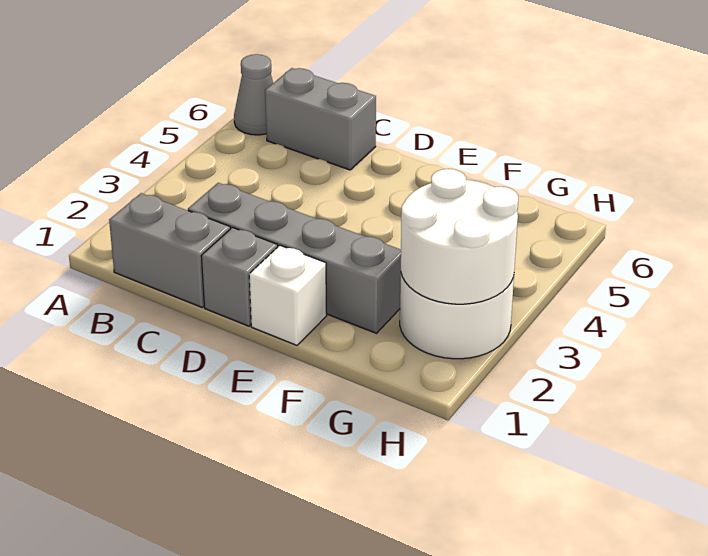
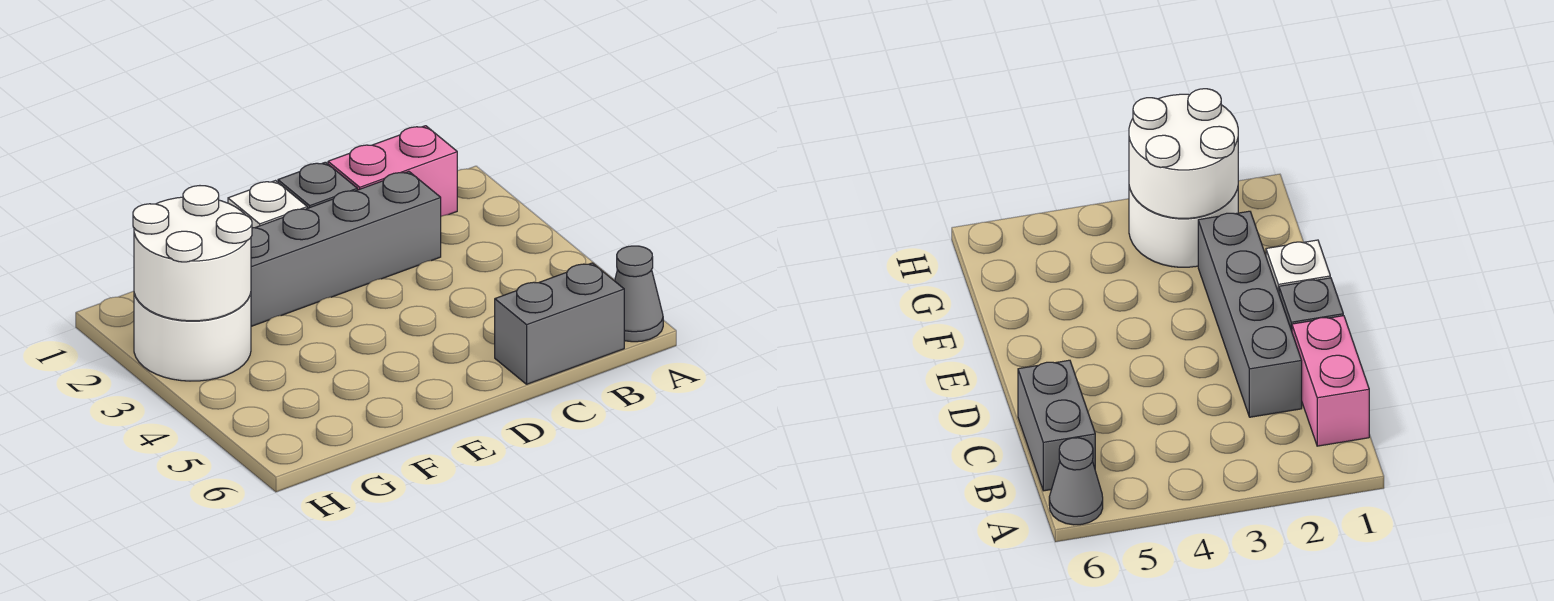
grey brick B1:C1 level 1 -> pink brick B1:C1 level 1

